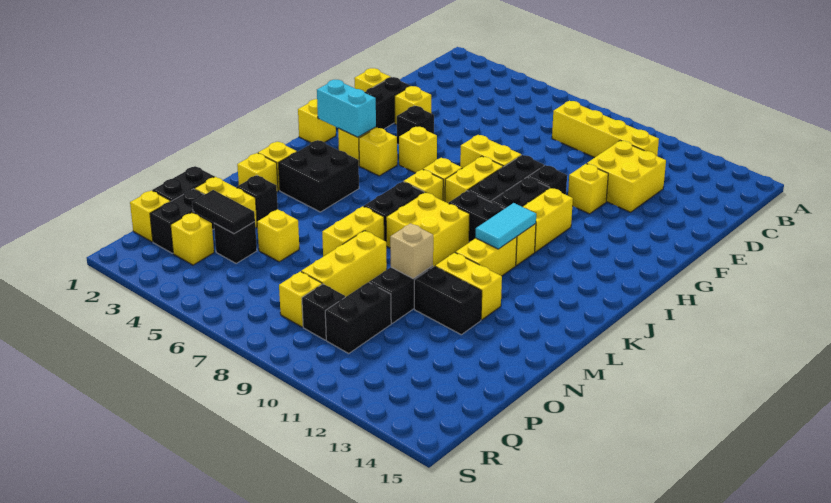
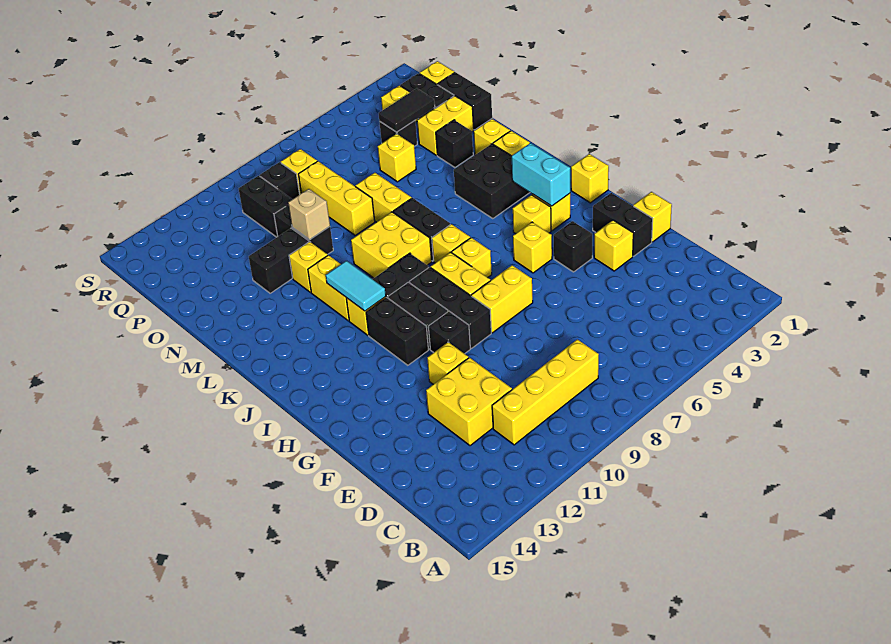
yellow brick H11:I11 level 1 -> black brick H11:I11 level 1
cyan brick I2:I3 level 2 -> cyan brick I3:J3 level 2
yellow brick M11:M12 level 1 -> yellow brick M11 level 1

